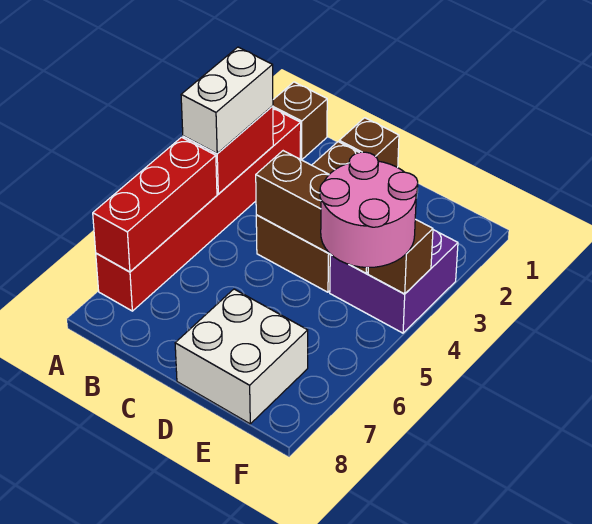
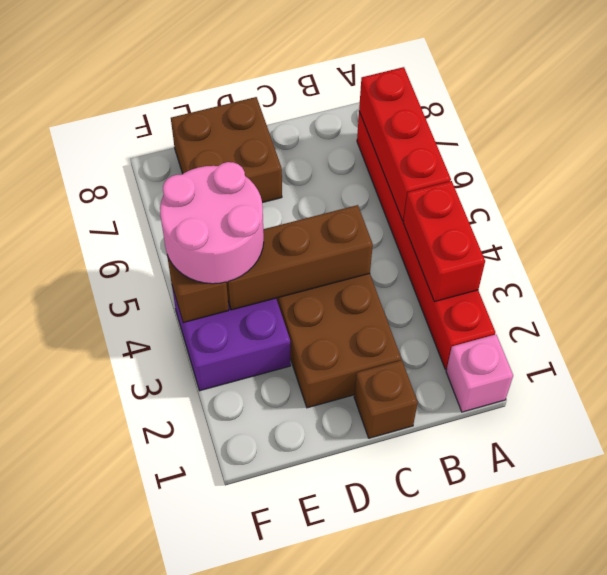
brown brick A1 level 1 -> pink brick A1 level 1
white brick A3:A4 level 3 -> none
white brick D7:E8 level 1 -> brown brick D7:E8 level 1

